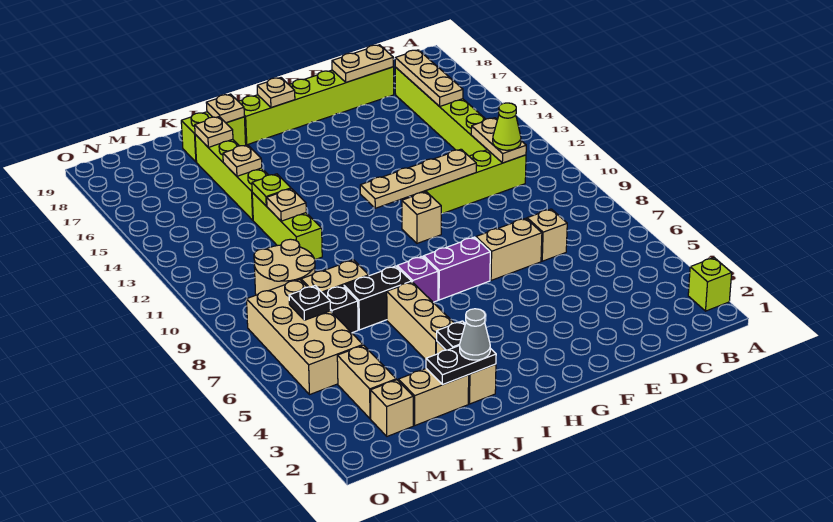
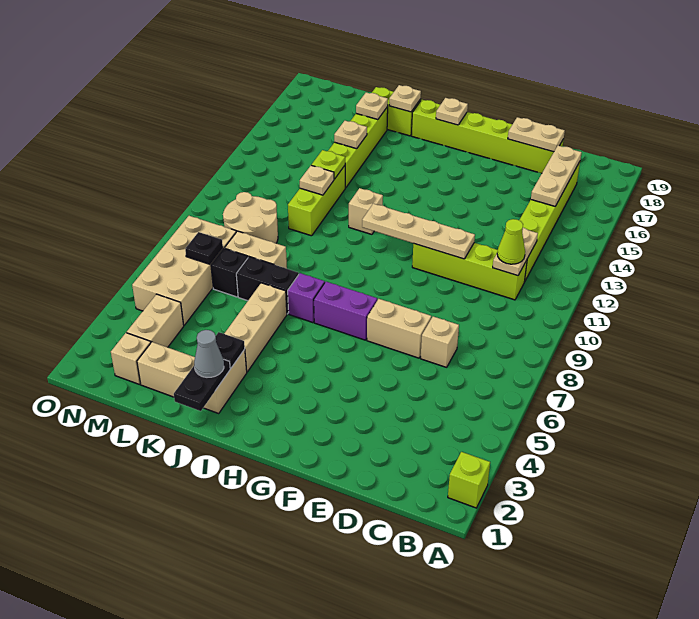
tan brick G10 level 1 -> tan brick I12 level 1
black plate J2:K2 level 2 -> black plate J1:J2 level 2

